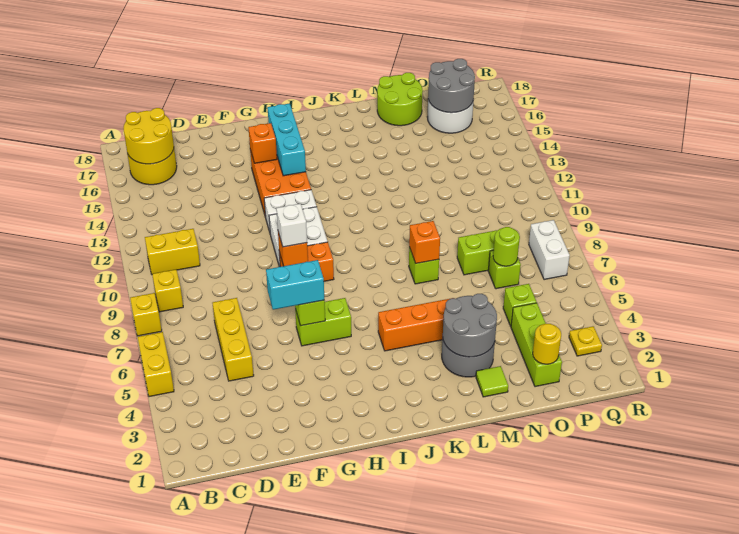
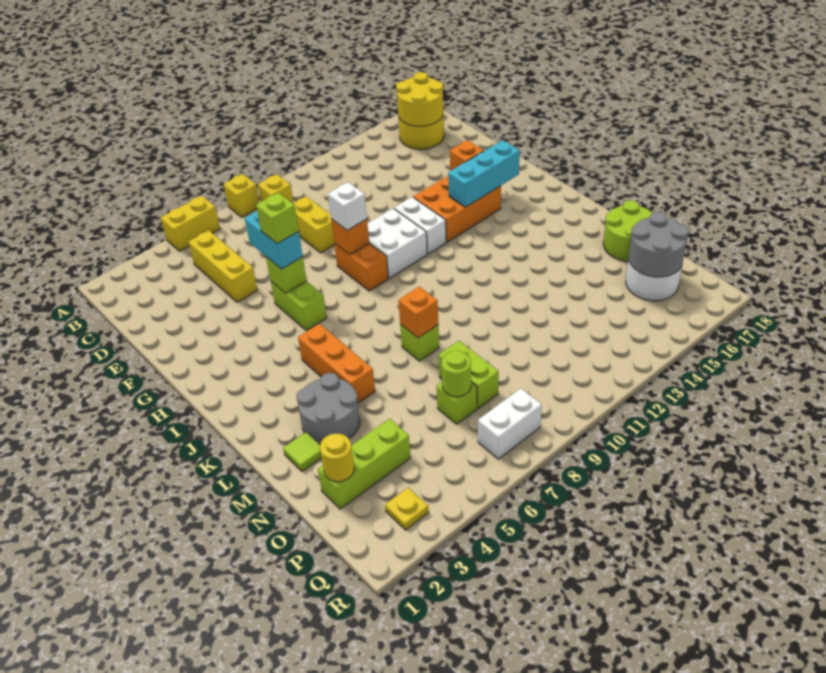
yellow brick B11:C11 level 1 -> yellow brick D9:E9 level 1
yellow brick D5:D7 level 1 -> yellow brick C5:E5 level 1
grey round brick L3:M4 level 2 -> none
lime brick O5 level 1 -> lime brick G6 level 4

